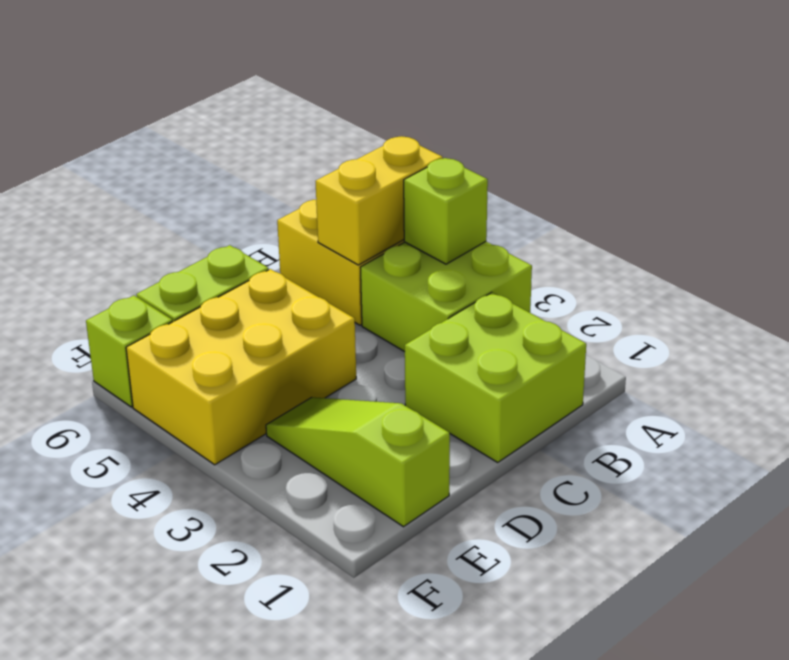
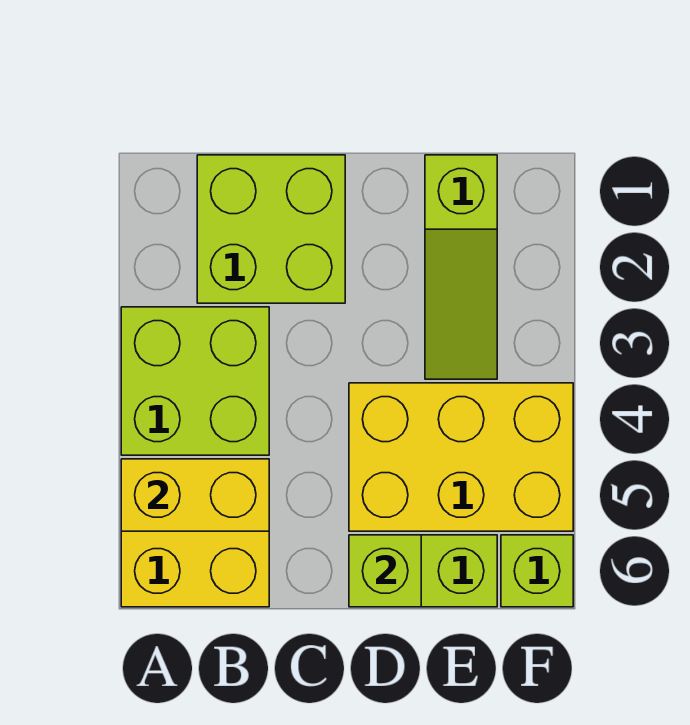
lime brick A4 level 2 -> lime brick D6 level 2

